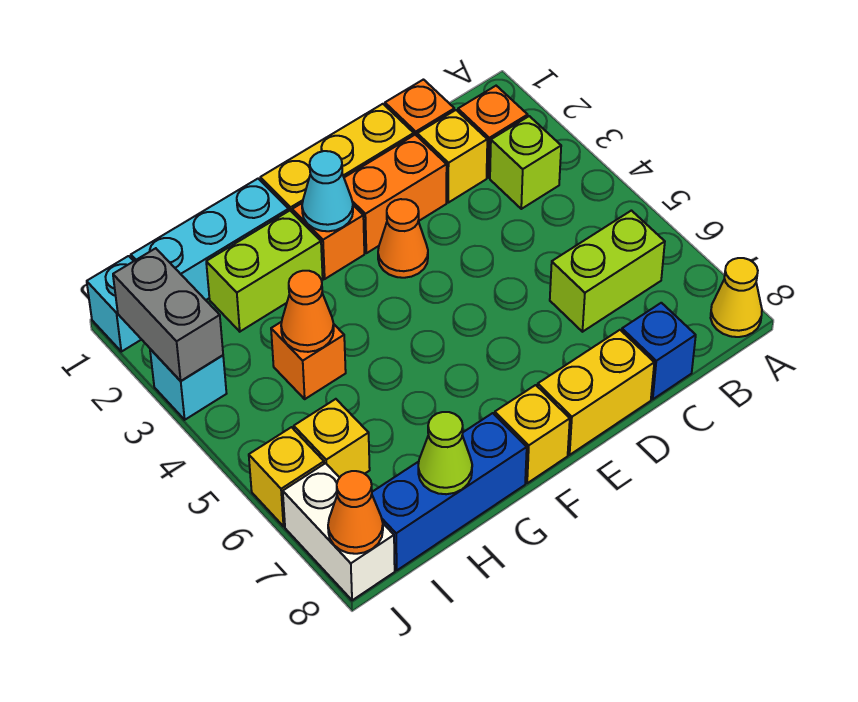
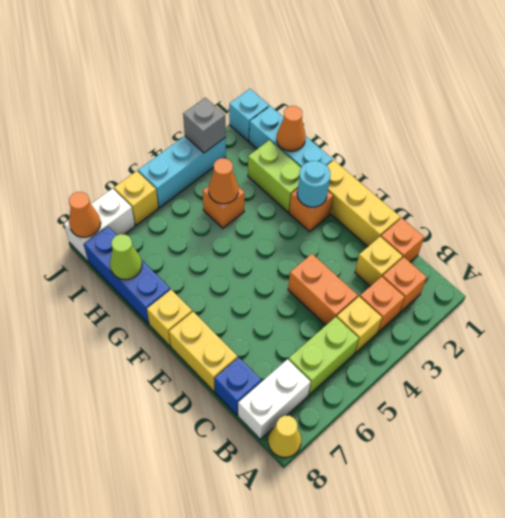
lime brick B3 level 1 -> orange brick B3 level 1
lime brick B6:C6 level 1 -> lime brick B5:B6 level 1
none -> white brick B7:B8 level 1
orange brick D2:E2 level 1 -> orange brick C4:D4 level 1
orange cone E3 level 1 -> orange cone H1 level 2
cyan cone F2 level 2 -> cyan round brick F2 level 2
yellow brick I6 level 1 -> yellow brick B4 level 1
grey brick J2:J3 level 2 -> grey brick J3 level 2
cyan brick J3 level 1 -> cyan brick J3:J5 level 1

